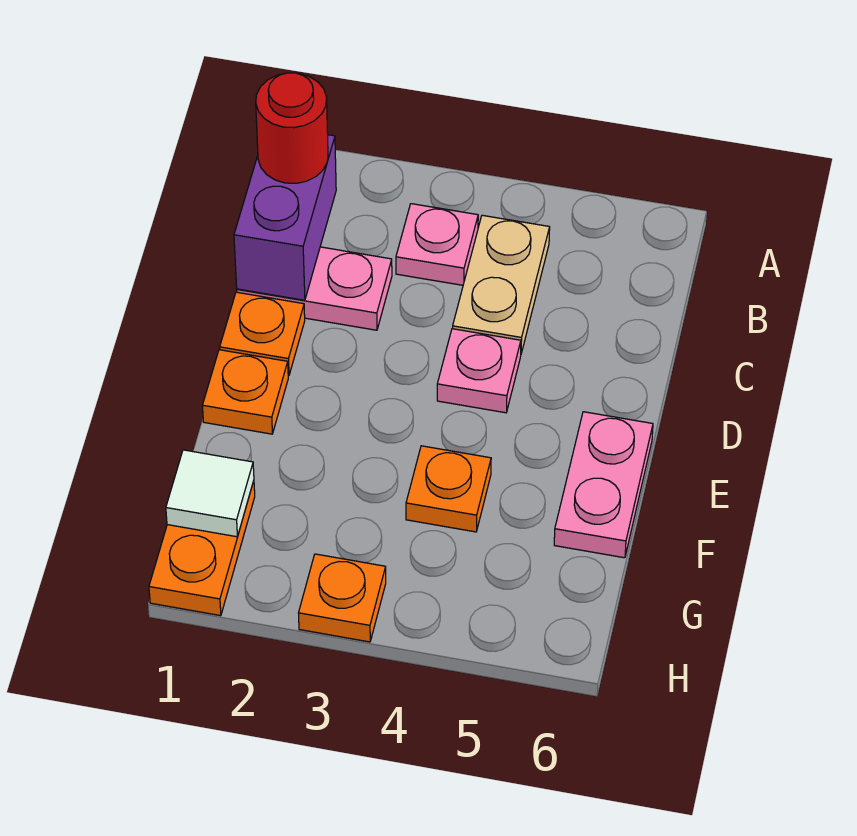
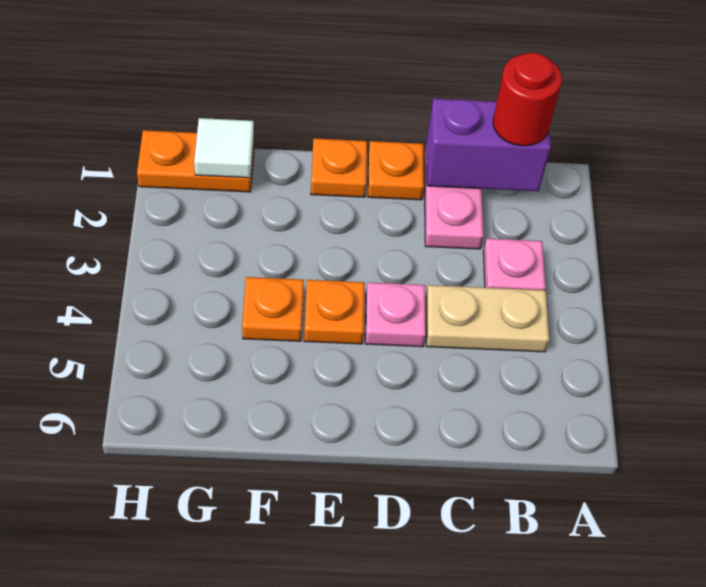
pink plate E6:F6 level 1 -> none
orange plate H3 level 1 -> orange plate E4 level 1

